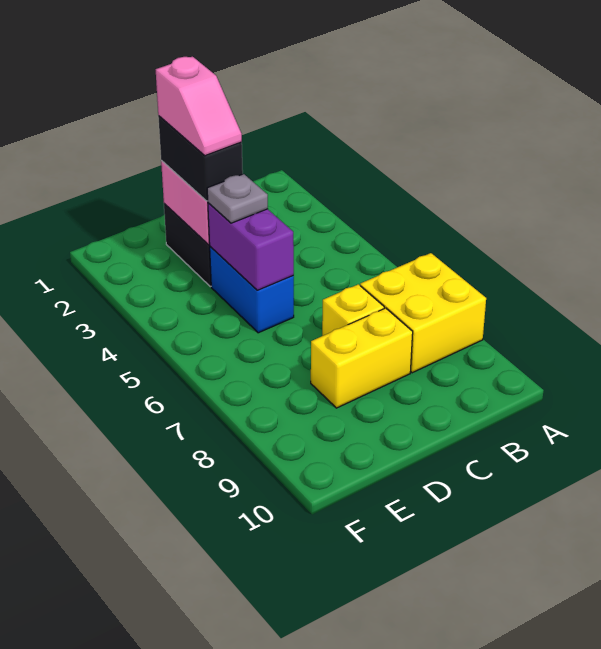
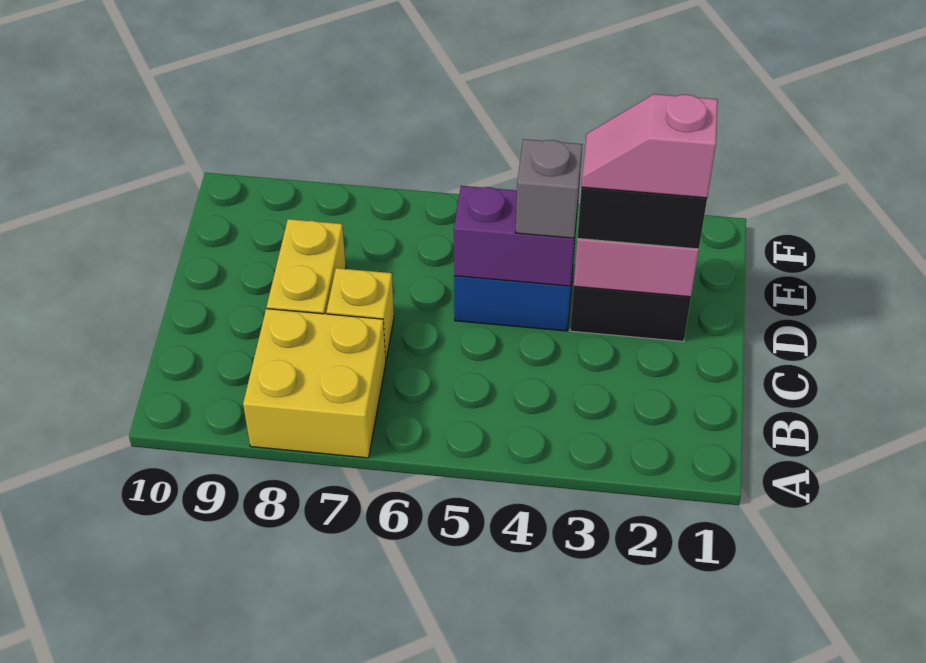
grey plate D4 level 3 -> grey brick D4 level 3

